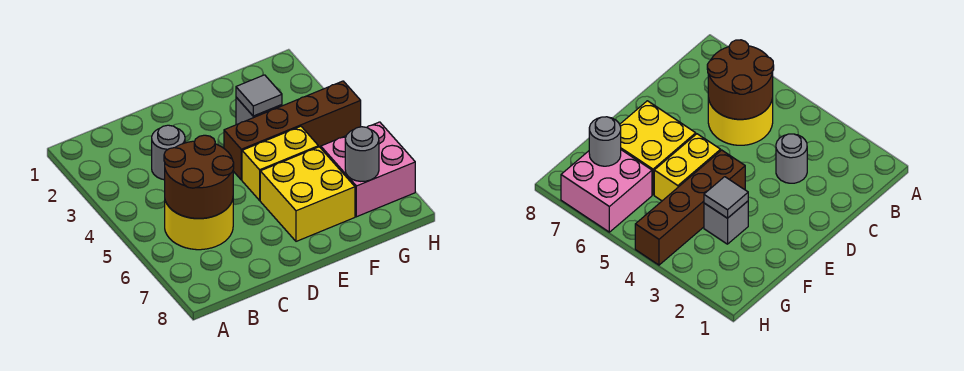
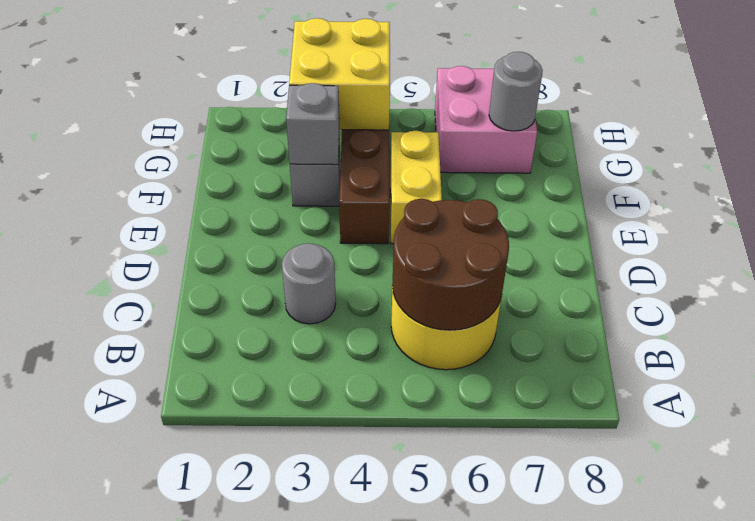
yellow brick E6:F7 level 1 -> yellow brick G3:H4 level 2
grey tile F3 level 2 -> grey brick F3 level 2

